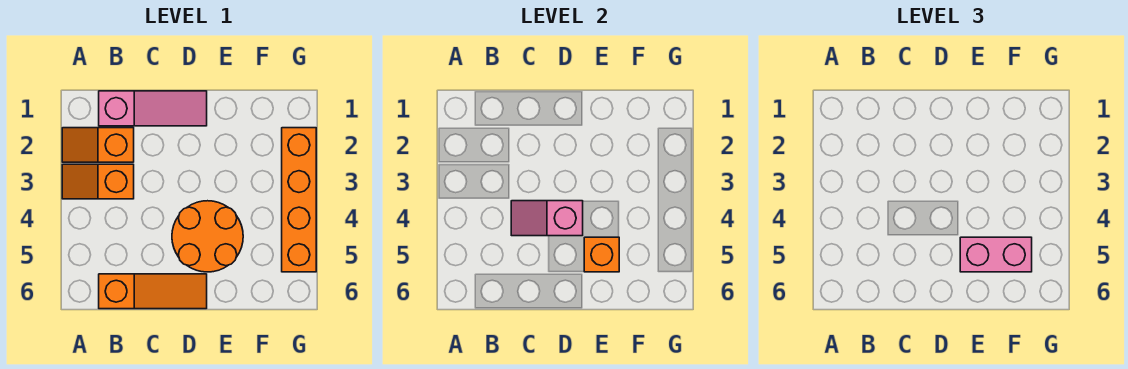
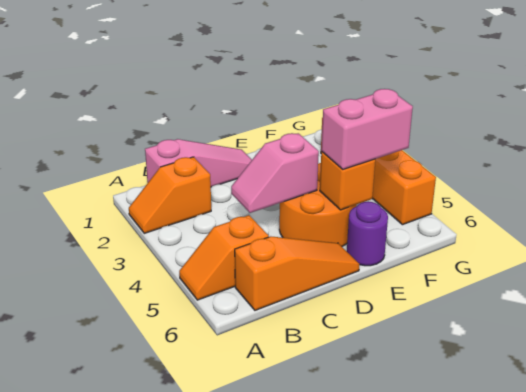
orange slope A3:B3 level 1 top B -> orange slope A5:B5 level 1 top B
none -> purple round brick E6 level 1

